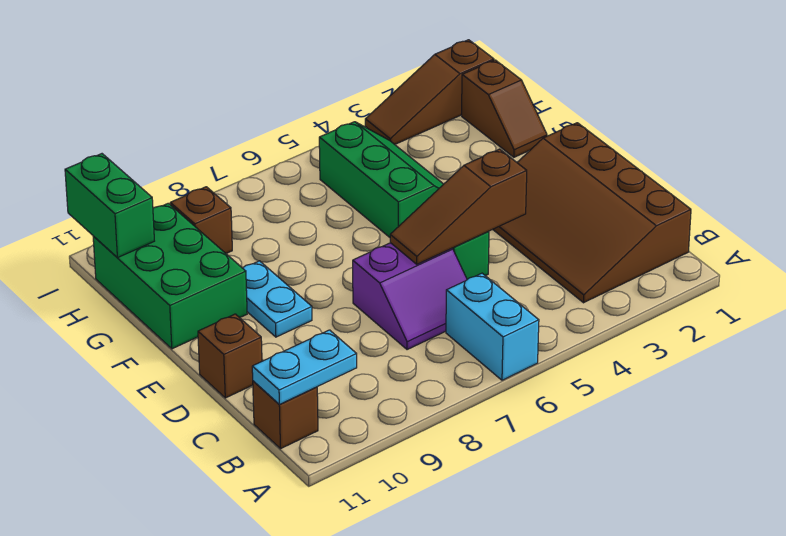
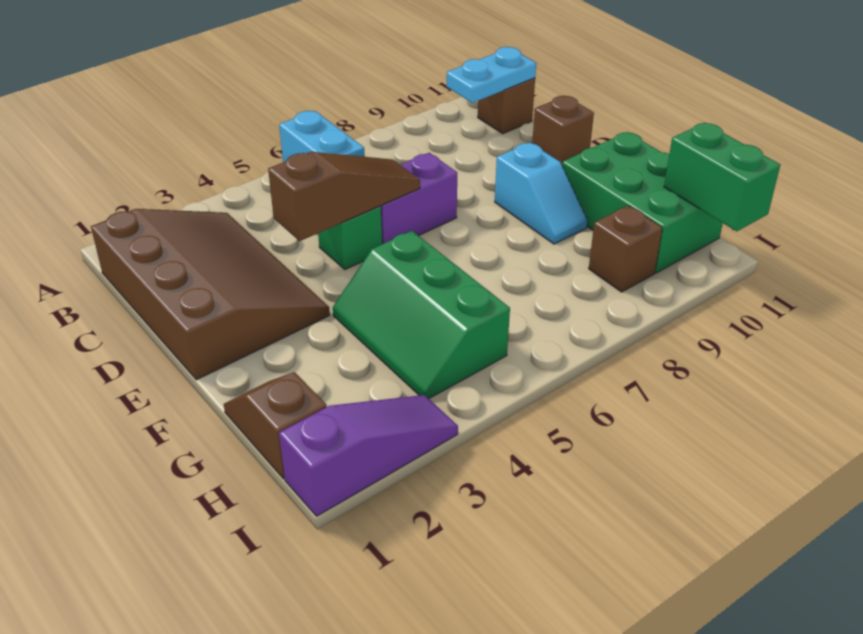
cyan plate E9:F9 level 1 -> cyan slope E9:F9 level 1 top E
brown slope I1:I3 level 1 top 1 -> purple slope I1:I3 level 1 top 1

